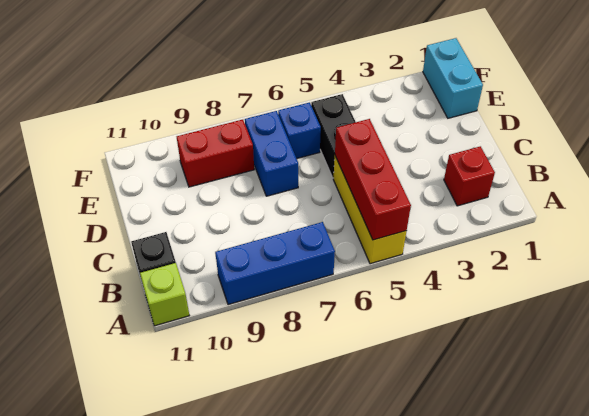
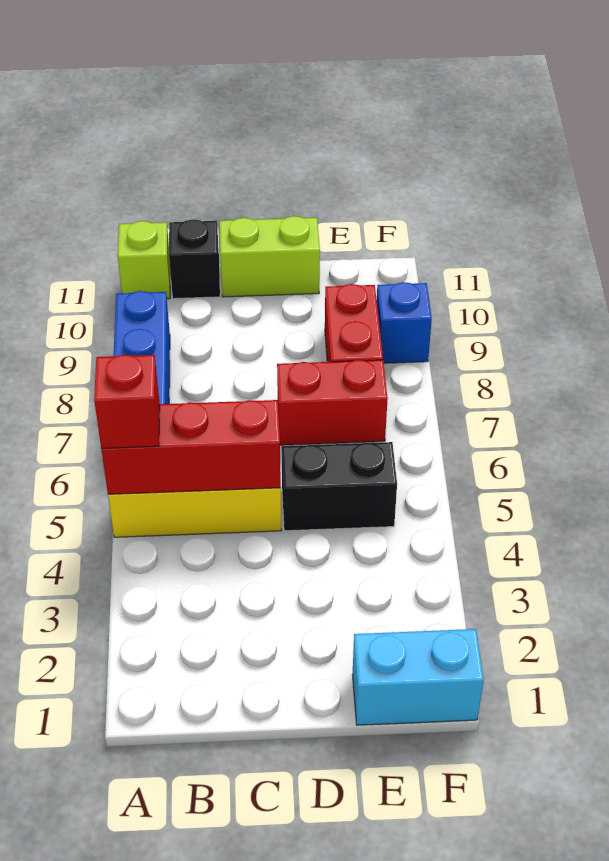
red brick B2 level 1 -> red brick A5 level 3
none -> lime brick C11:D11 level 1
blue brick D7:E7 level 1 -> red brick D7:E7 level 1
blue brick E6 level 1 -> blue brick F9 level 1

